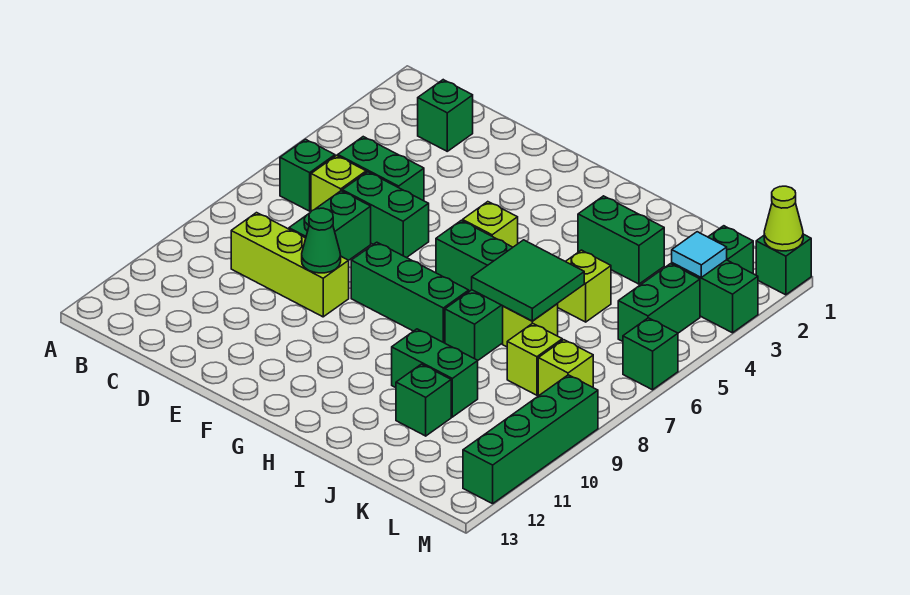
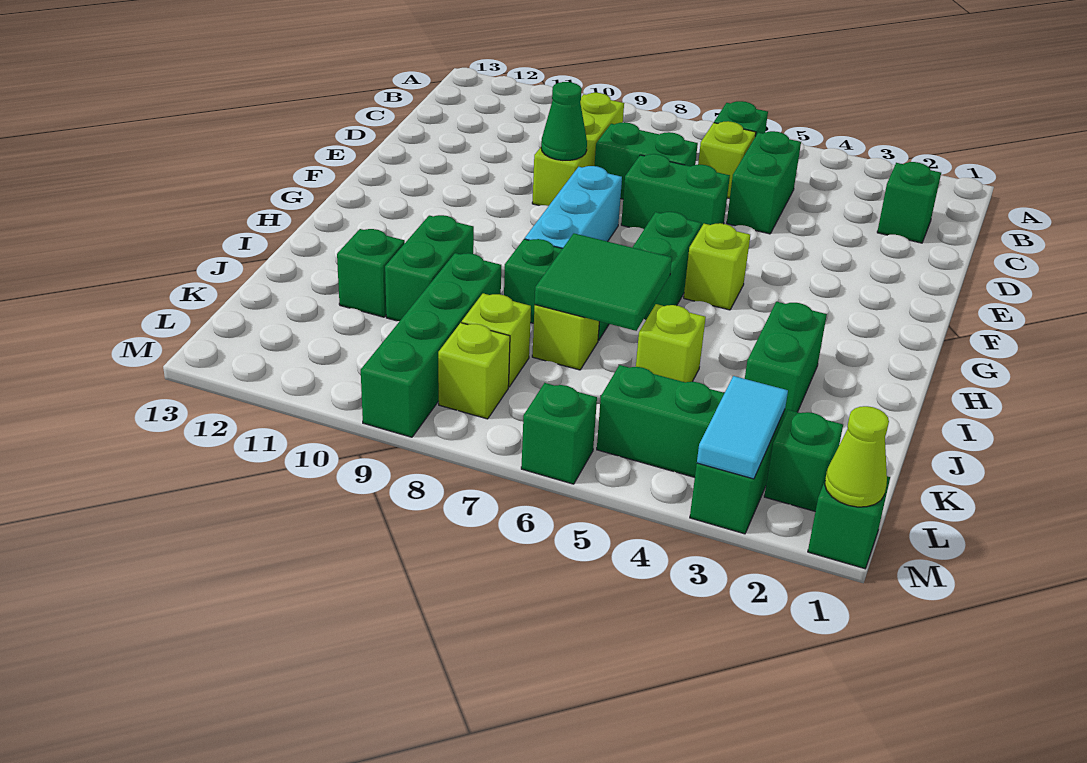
green brick D6:E6 level 1 -> green brick E6:E7 level 1
green brick F8:H8 level 1 -> cyan brick F8:H8 level 1
cyan tile L3 level 2 -> cyan tile L3:M3 level 2
green brick M9:M12 level 1 -> green brick J9:M9 level 1

